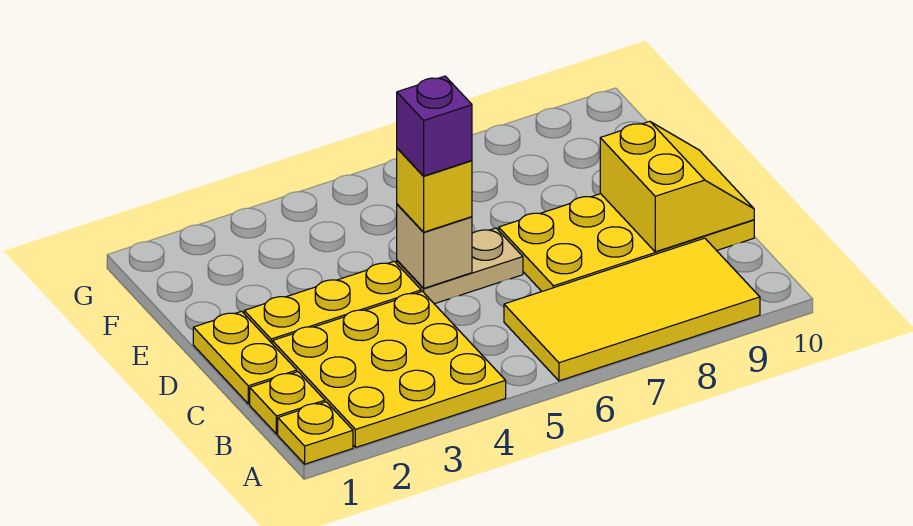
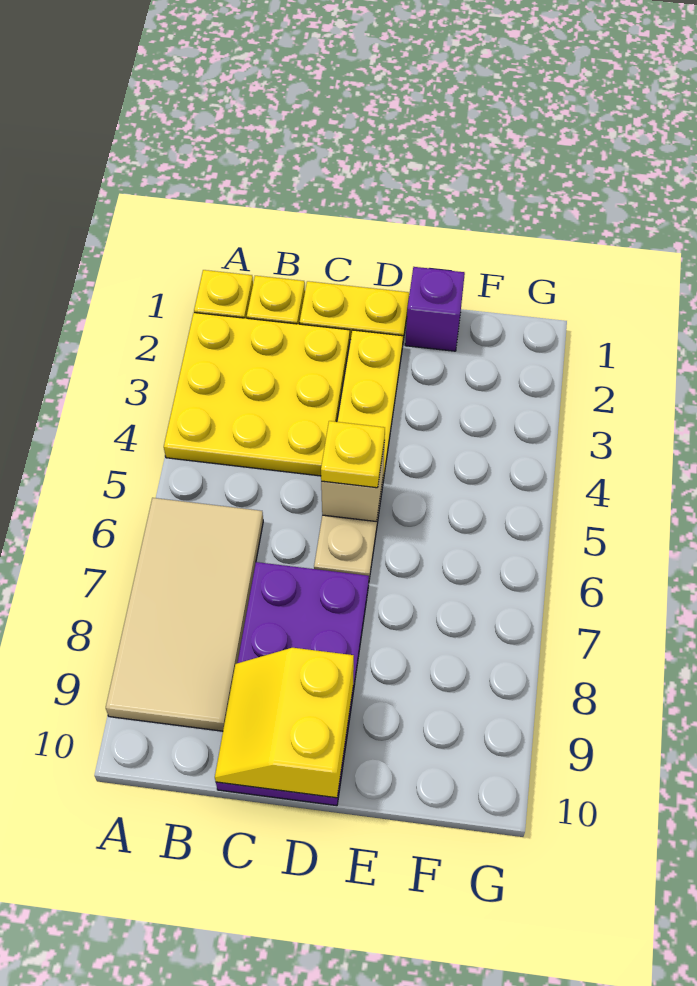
yellow tile A6:B9 level 1 -> tan tile A6:B9 level 1
yellow plate C7:D10 level 1 -> purple plate C7:D10 level 1
yellow slope C9:D10 level 2 top 9 -> yellow slope C9:D10 level 2 top D
yellow brick D5 level 3 -> yellow plate D5 level 3
purple brick D5 level 4 -> purple brick E1 level 1

